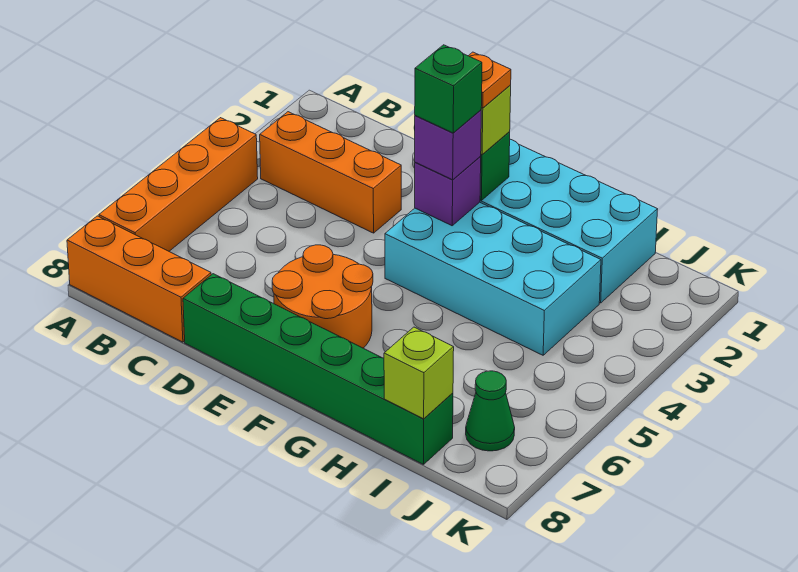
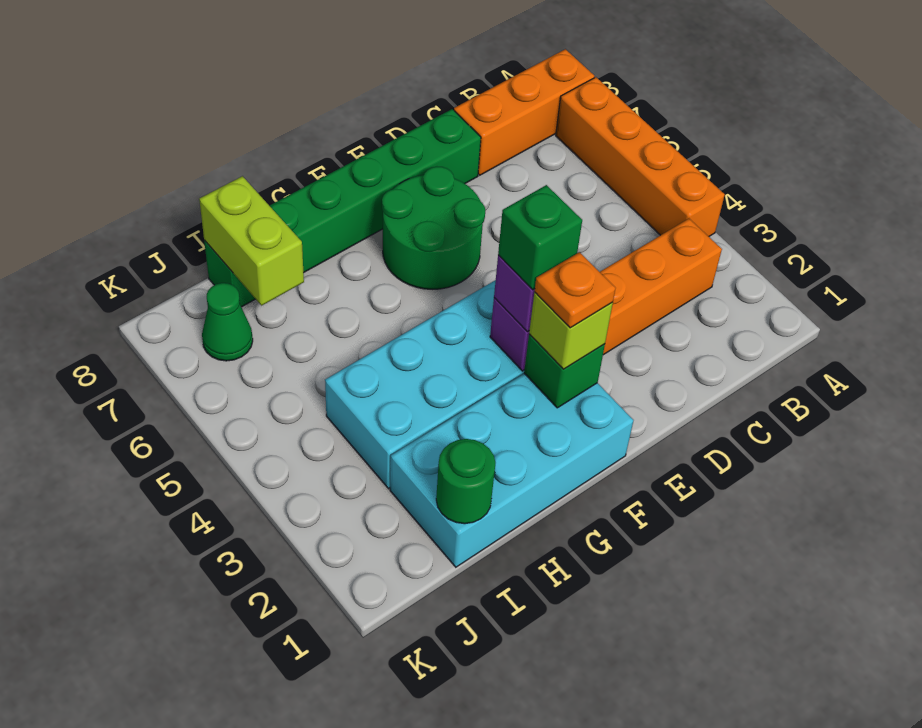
orange round brick E6:F7 level 1 -> green round brick E6:F7 level 1
none -> green round brick I1 level 2
lime brick I8 level 2 -> lime brick I7:I8 level 2

